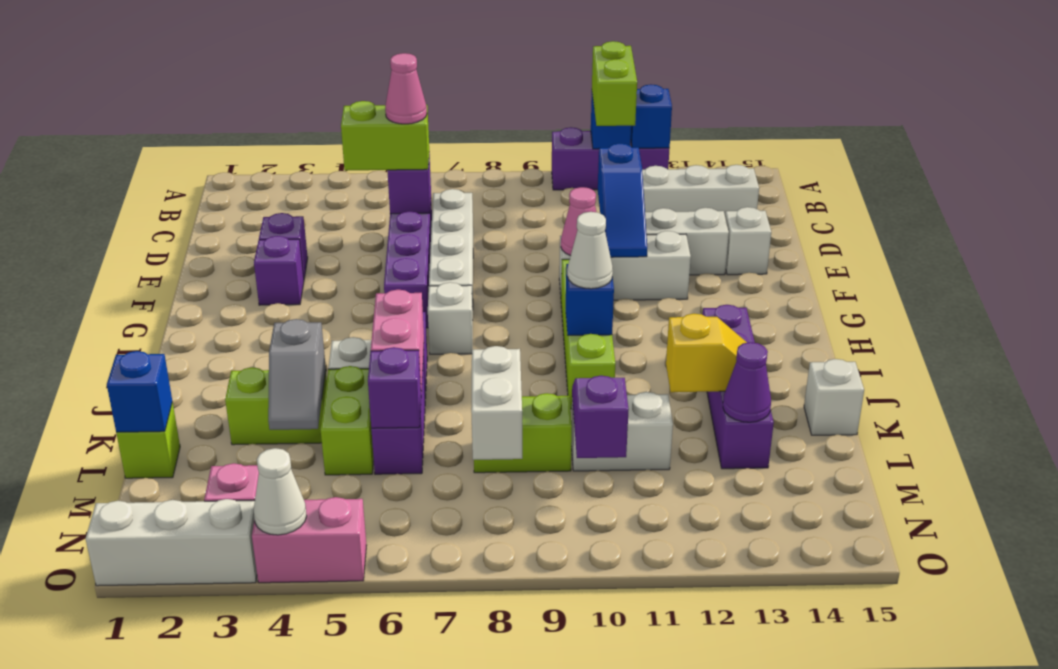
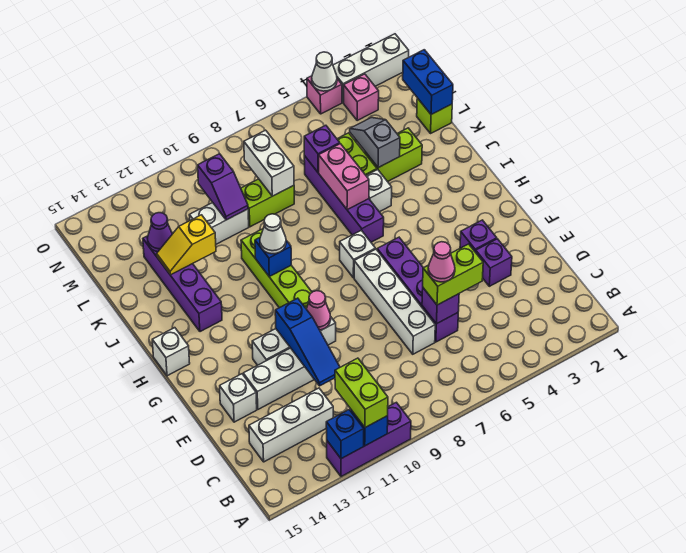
blue slope D11:F11 level 2 top D -> blue slope D11:F11 level 2 top F
white brick K15 level 1 -> white brick H15 level 1
blue brick L1 level 2 -> blue brick L1:M1 level 2
pink brick O4:O5 level 1 -> pink brick O4 level 1

